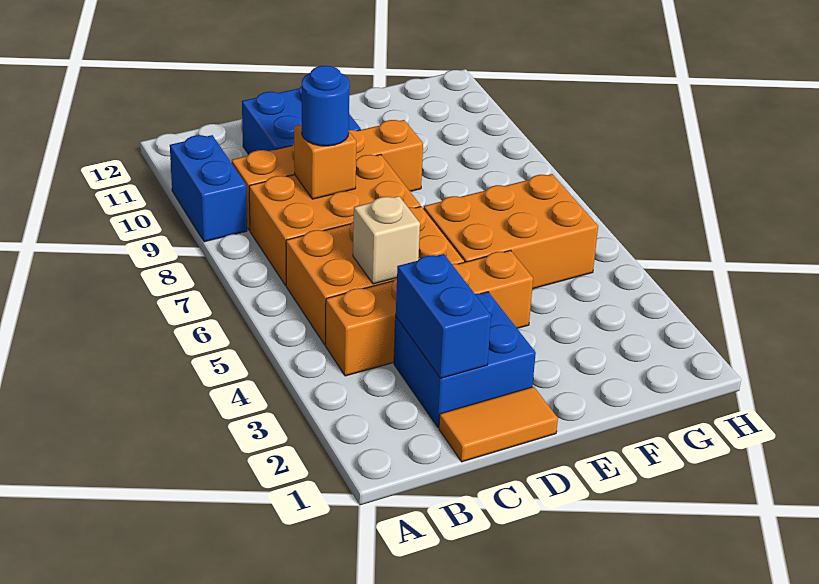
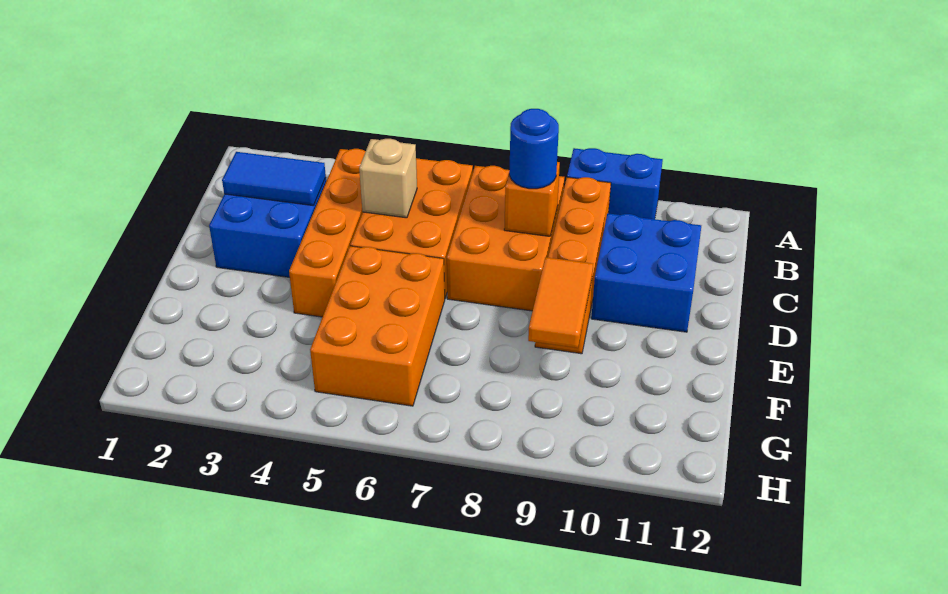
orange tile C1:D1 level 1 -> orange tile E9:F9 level 2
blue brick C2:C3 level 2 -> blue tile C2:C3 level 2

